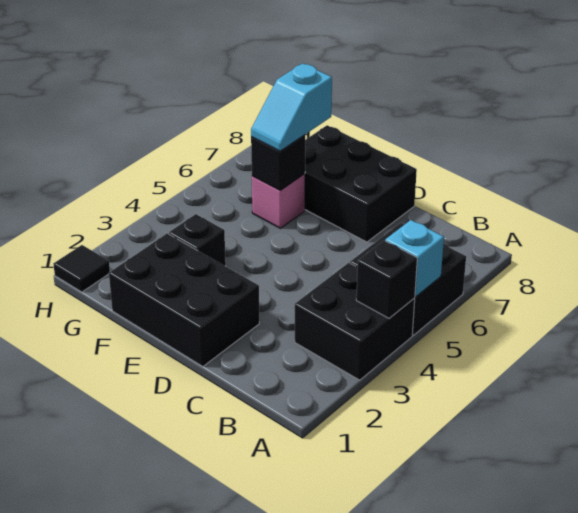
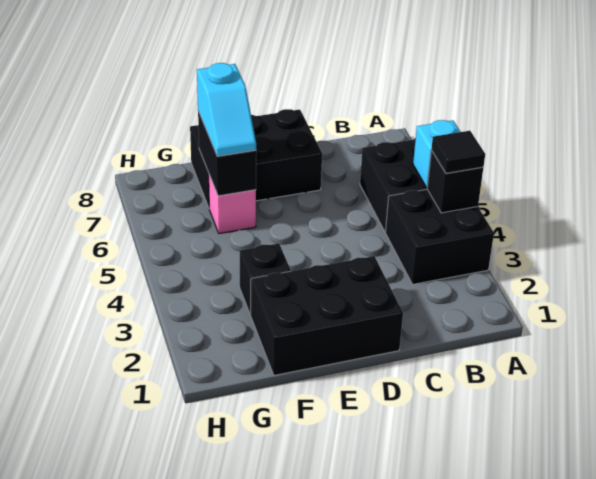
black brick F6 level 2 -> black brick F6:F7 level 2
black tile H1 level 1 -> black tile A4 level 3

